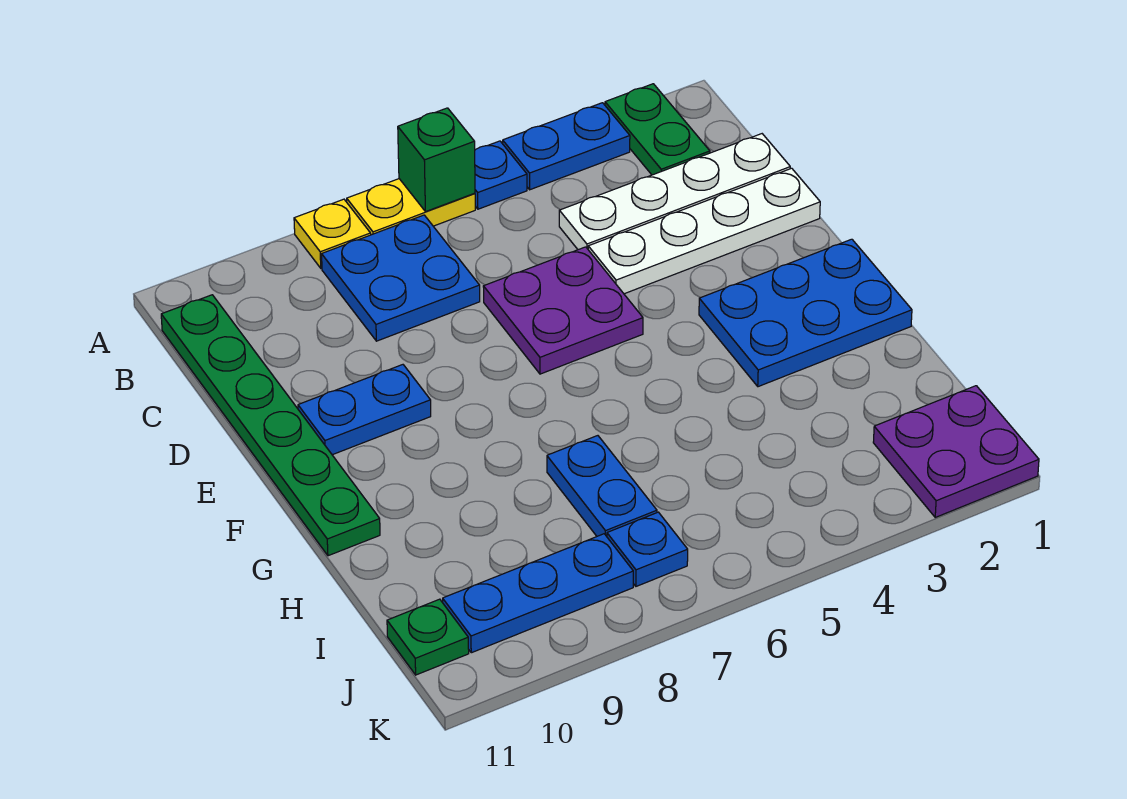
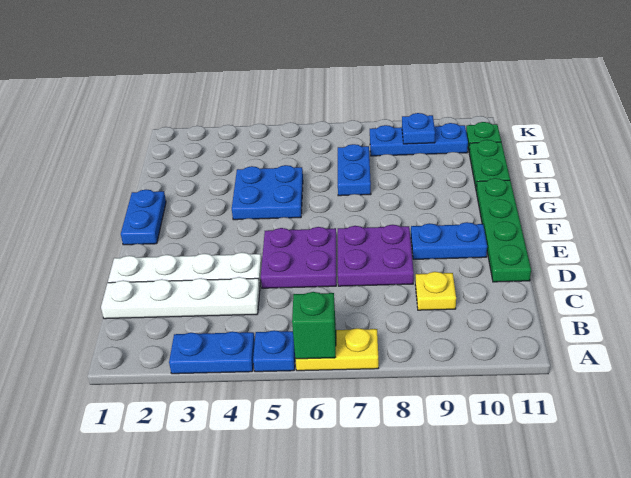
green plate A2:B2 level 1 -> green plate H11:I11 level 1
yellow plate A8 level 1 -> yellow plate C9 level 1
blue plate B7:C8 level 1 -> blue plate G4:H5 level 1
green plate B11:G11 level 1 -> green plate D11:G11 level 1
blue plate F1:G3 level 1 -> blue plate F1:G1 level 1
purple plate J1:K2 level 1 -> purple plate D7:E8 level 1
blue plate J7 level 1 -> blue plate J9 level 2

